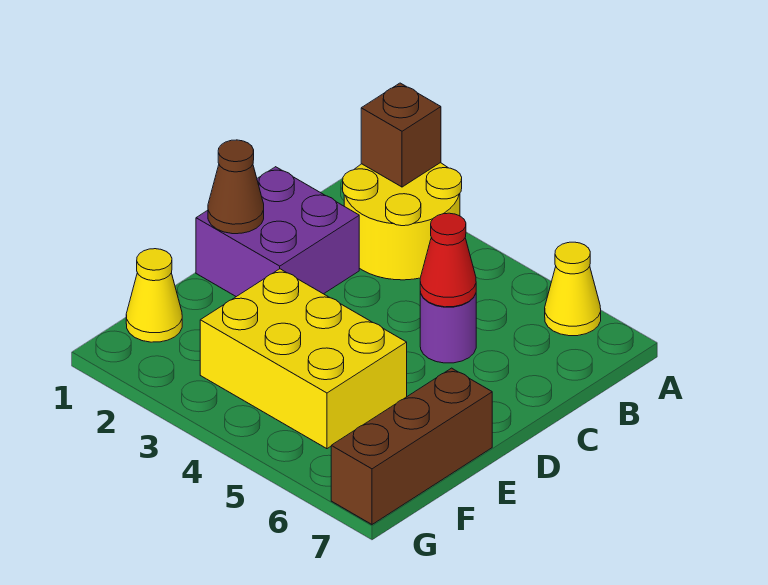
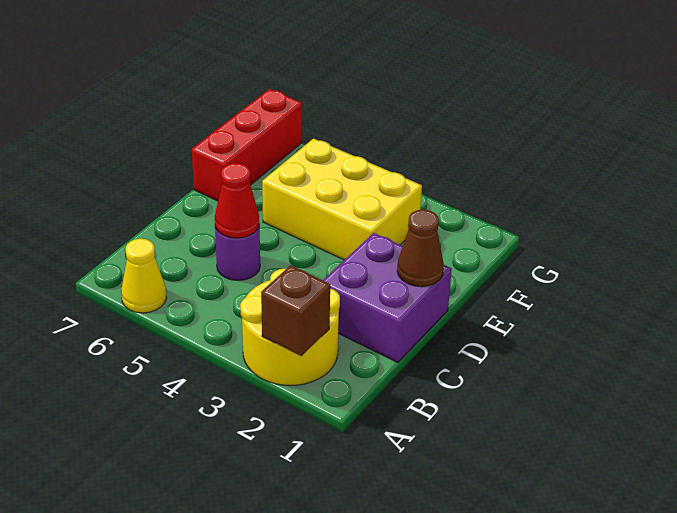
brown brick E7:G7 level 1 -> red brick E7:G7 level 1
yellow cone F1 level 1 -> none

